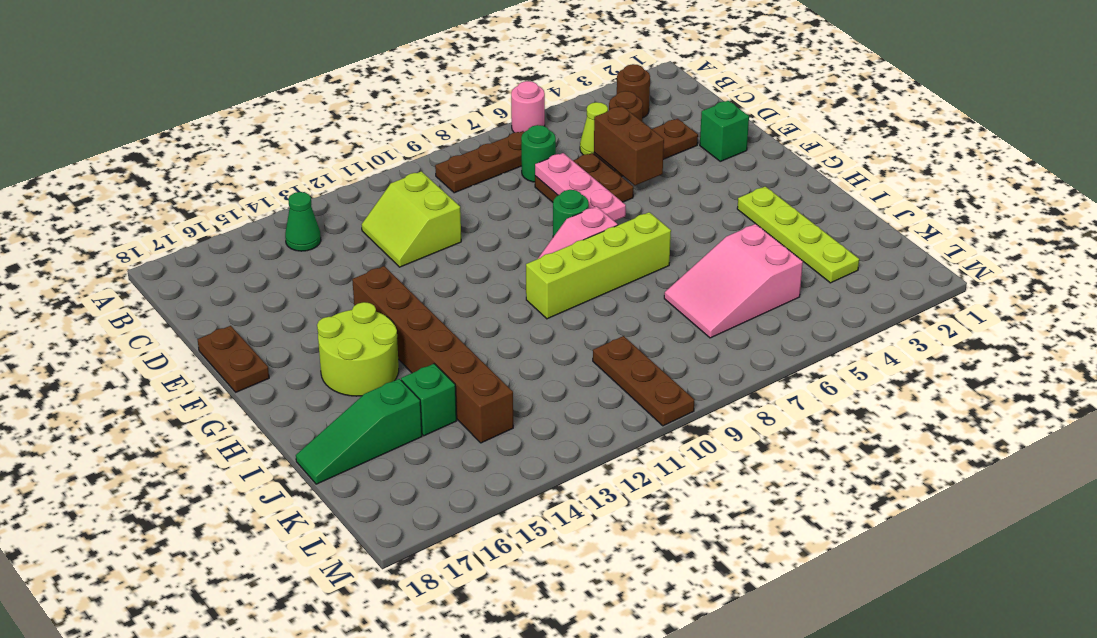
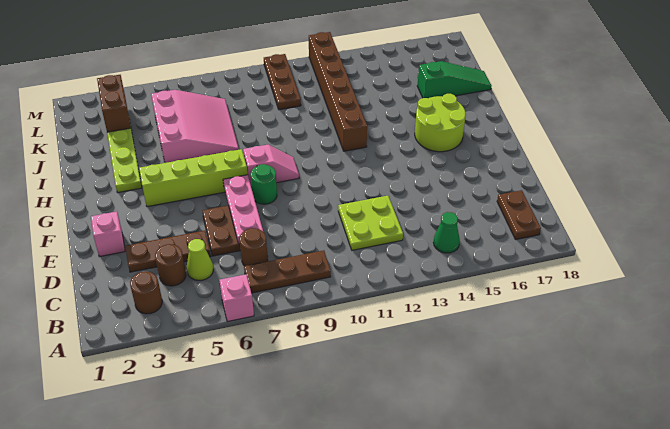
pink round brick A6 level 1 -> pink brick A6 level 1
green round brick C7 level 1 -> brown round brick C7 level 1
lime slope C11:D12 level 1 top 11 -> lime plate C11:D12 level 1
brown brick D5:E5 level 2 -> brown brick K3:L3 level 2
green brick E2 level 1 -> pink brick E2 level 1
brown plate E18:F18 level 1 -> brown plate B17:C17 level 1
brown brick F14:K14 level 1 -> brown brick H12:M12 level 1
lime brick H7:H10 level 1 -> lime brick G4:G7 level 1
pink slope J5:K7 level 1 top 5 -> pink slope I5:K7 level 1 top 5
green brick J15 level 1 -> none

